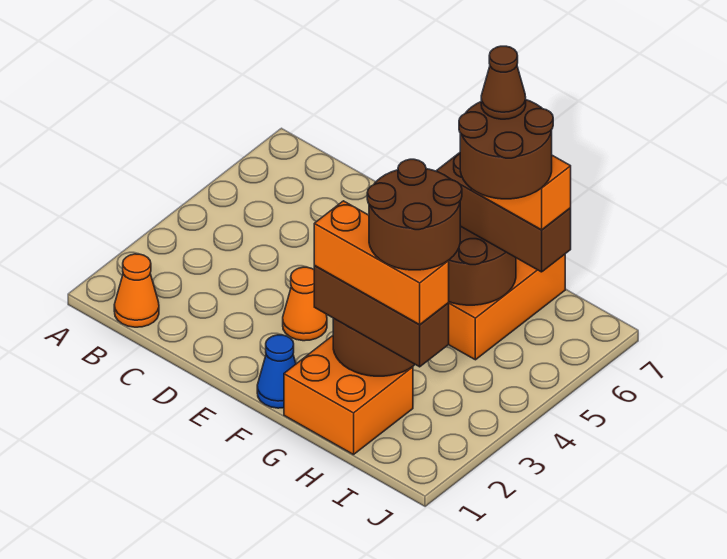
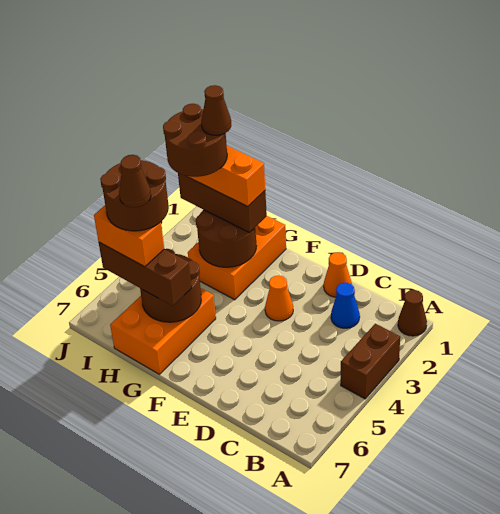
none -> brown cone A1 level 1
none -> brown brick A3:A4 level 1
orange cone B1 level 1 -> orange cone D1 level 1
blue cone F1 level 1 -> blue cone C2 level 1
orange brick G1:H2 level 1 -> orange brick G1:H3 level 1
none -> brown cone H2 level 6

